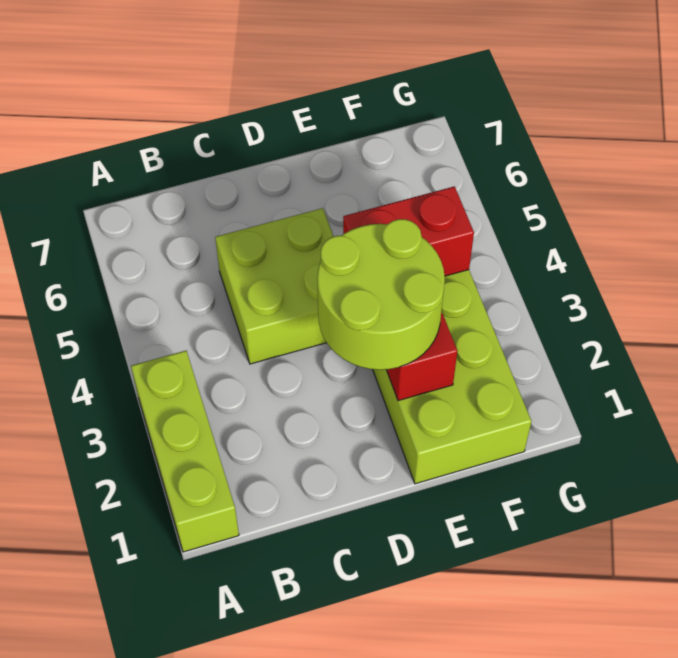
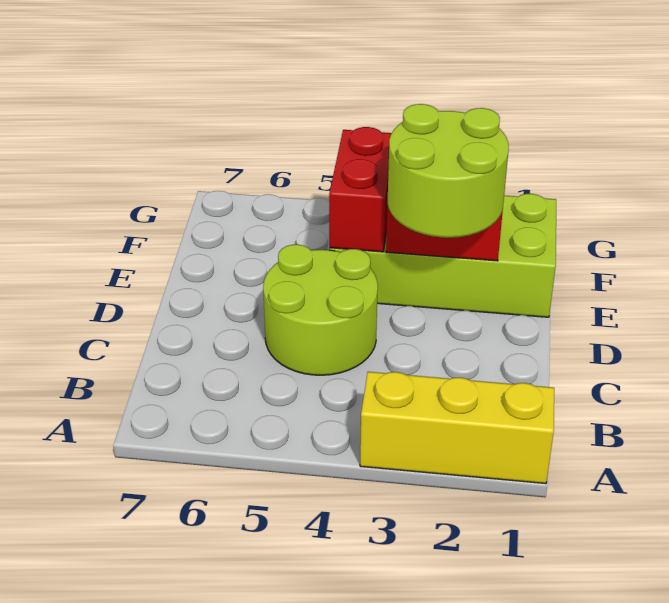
lime brick A1:A3 level 1 -> yellow brick A1:A3 level 1
lime brick C4:D5 level 1 -> lime round brick C4:D5 level 1

